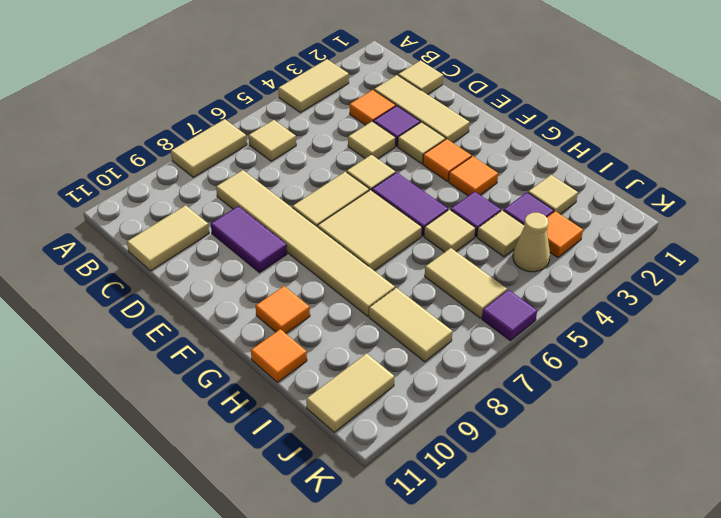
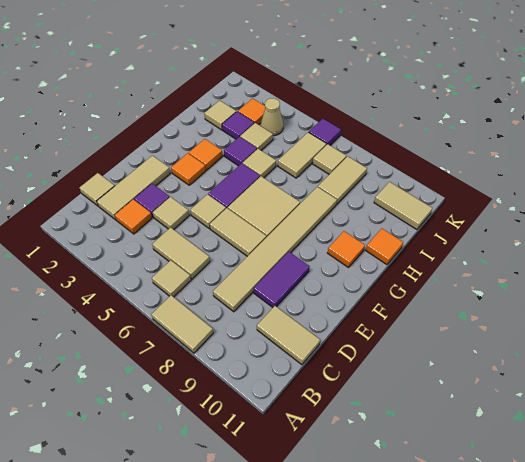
tan tile A3:A4 level 1 -> tan tile C5:C6 level 1
tan tile E3 level 1 -> tan tile J7 level 1

